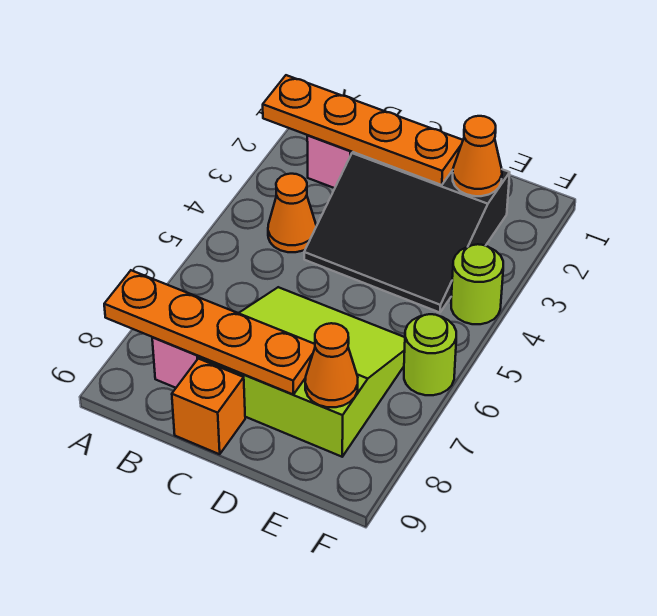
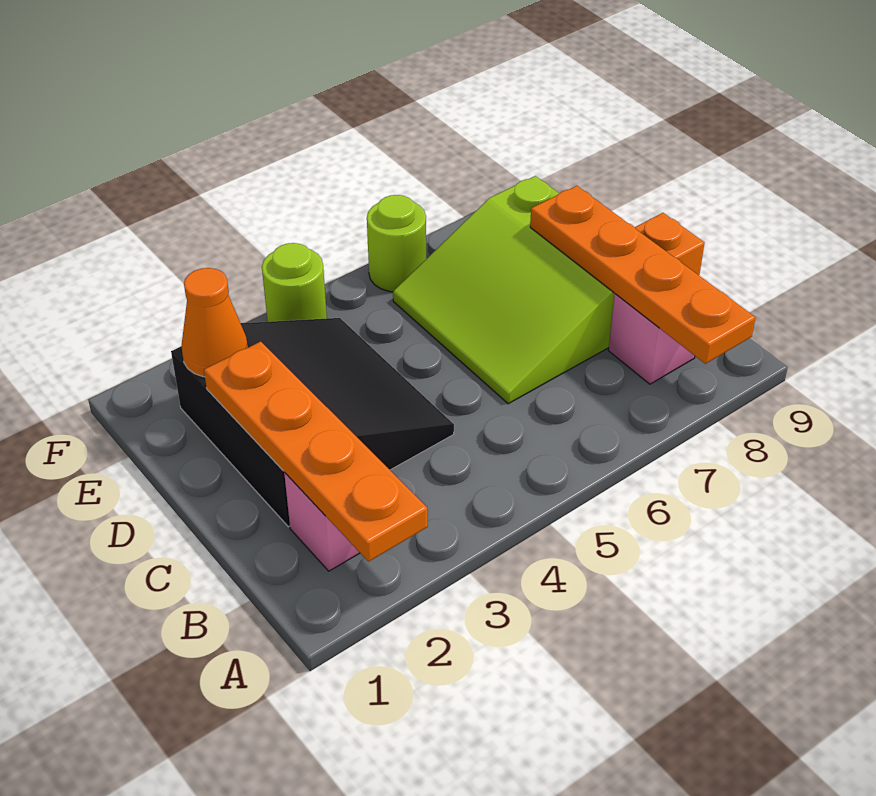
orange cone B4 level 1 -> none
orange cone E8 level 2 -> none

